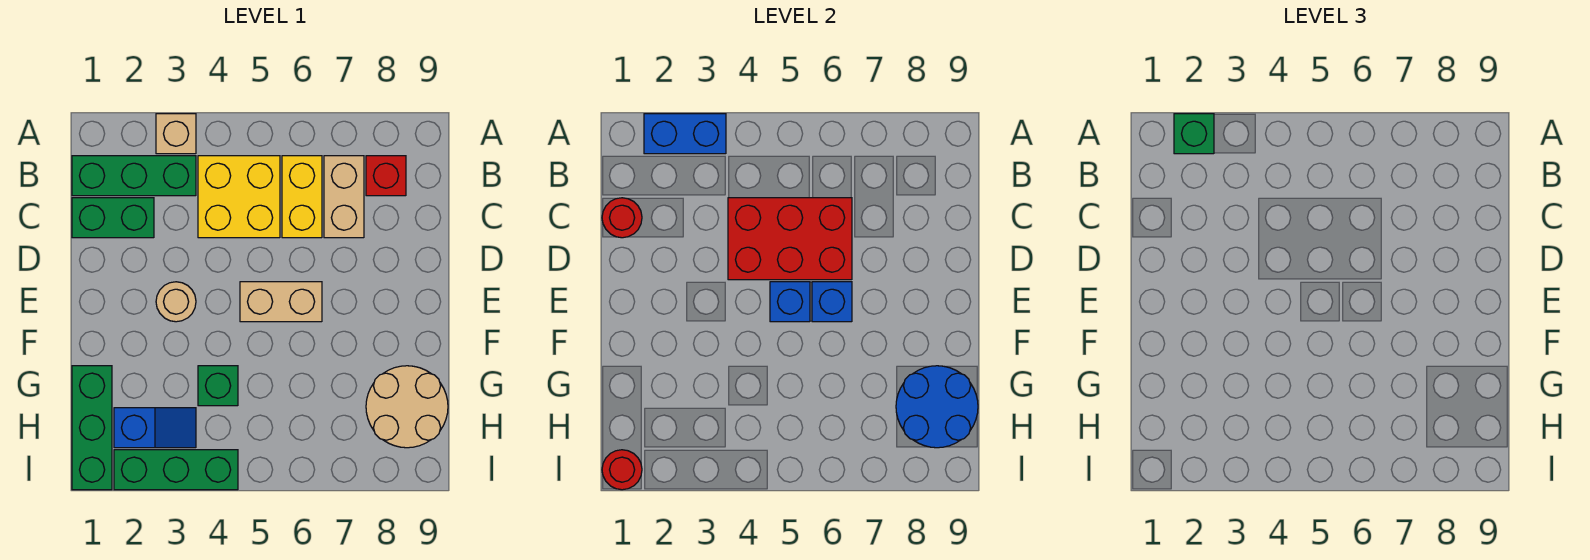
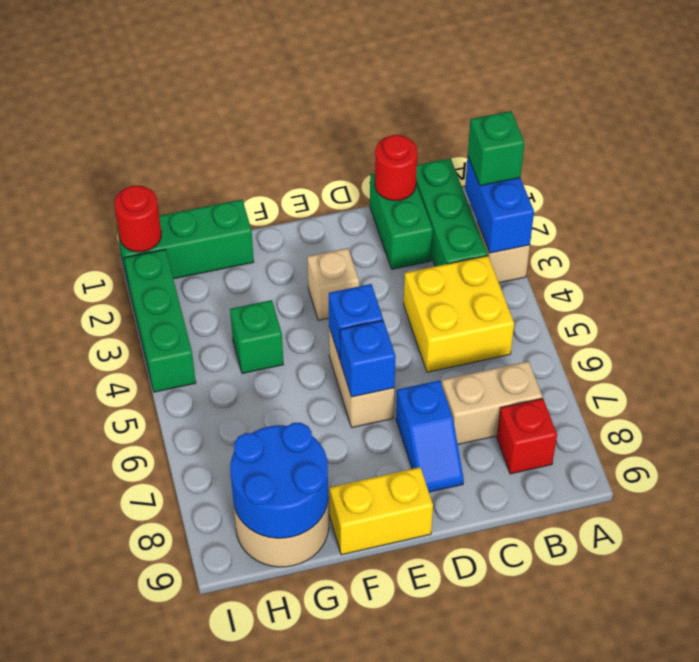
yellow brick B6:C6 level 1 -> yellow brick E9:F9 level 1
red brick C4:D6 level 2 -> none
tan round brick E3 level 1 -> tan brick E3 level 1
blue slope H2:H3 level 1 top 2 -> blue slope D7:D8 level 1 top 7

